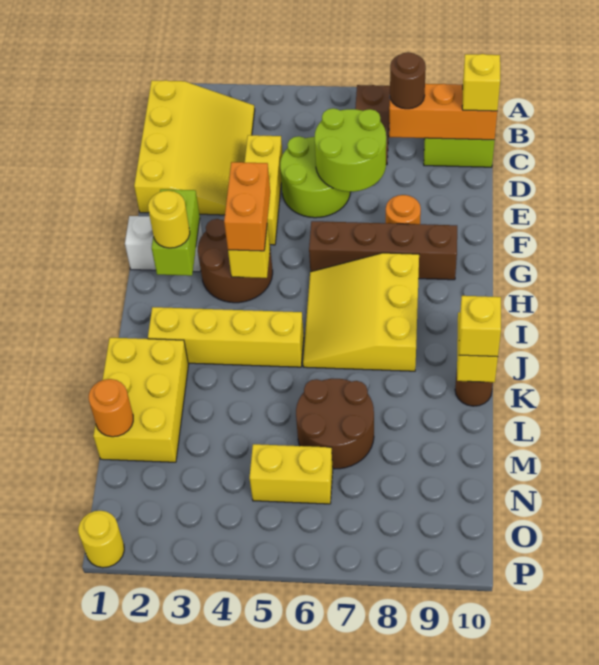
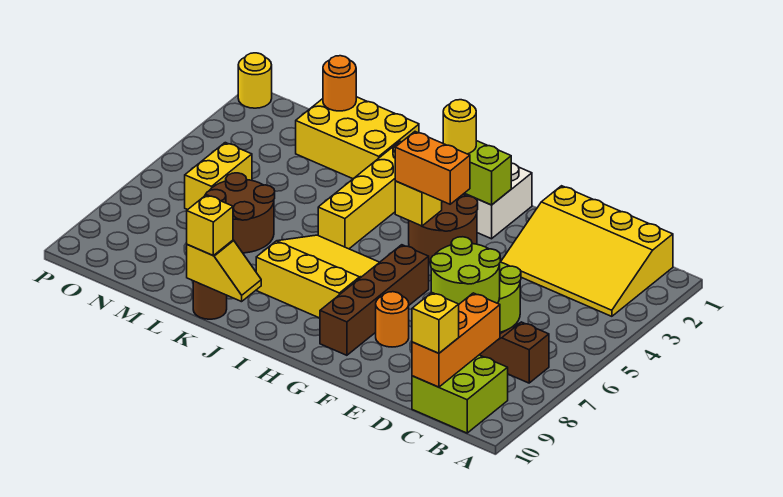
brown round brick C8 level 3 -> none
yellow brick D4:F4 level 1 -> none

